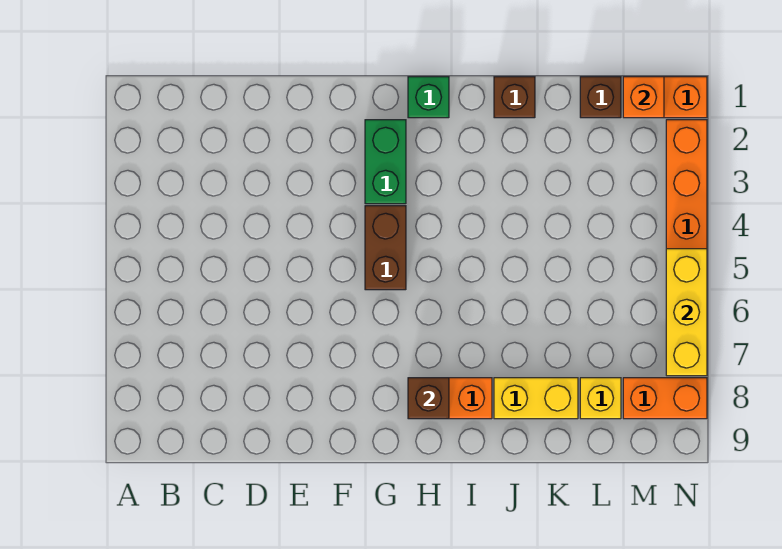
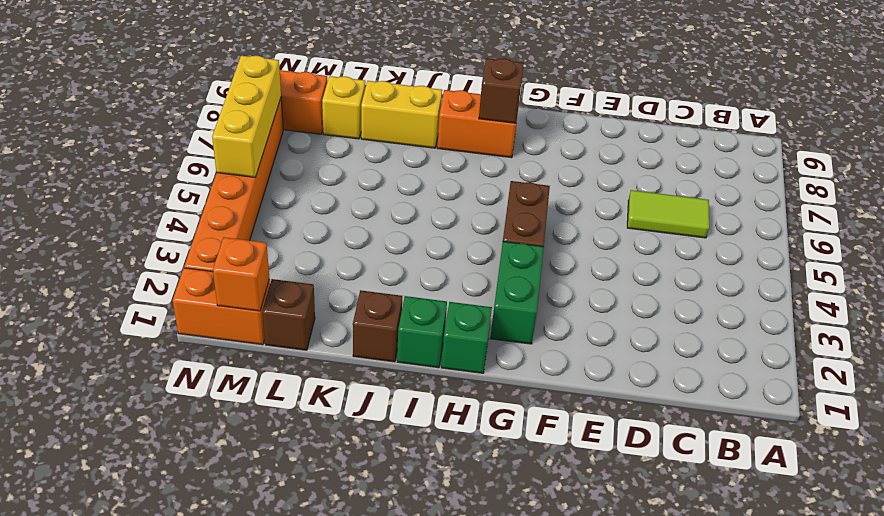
none -> lime tile C6:D6 level 1
none -> green brick I1 level 1

